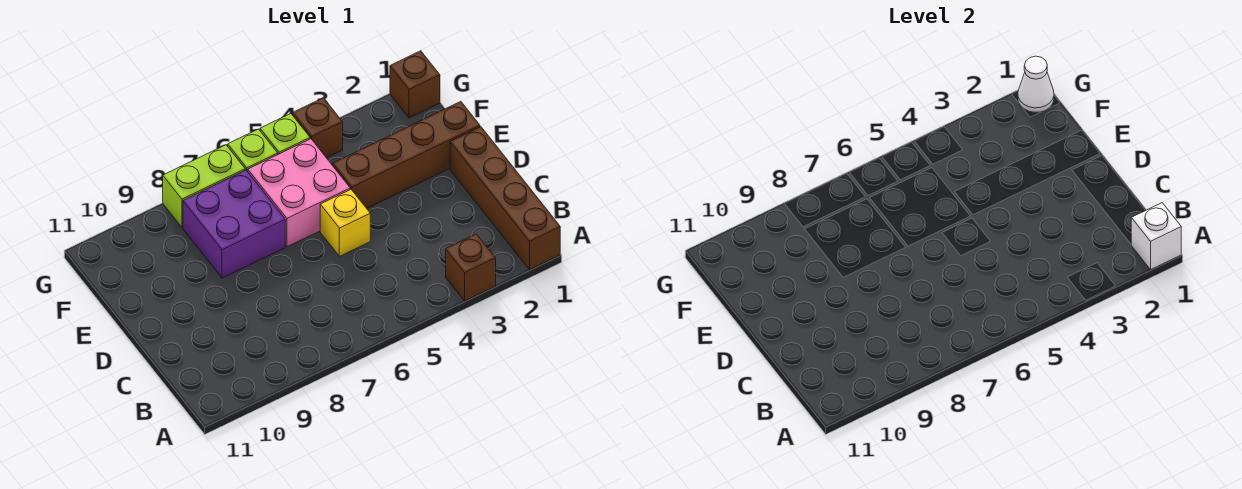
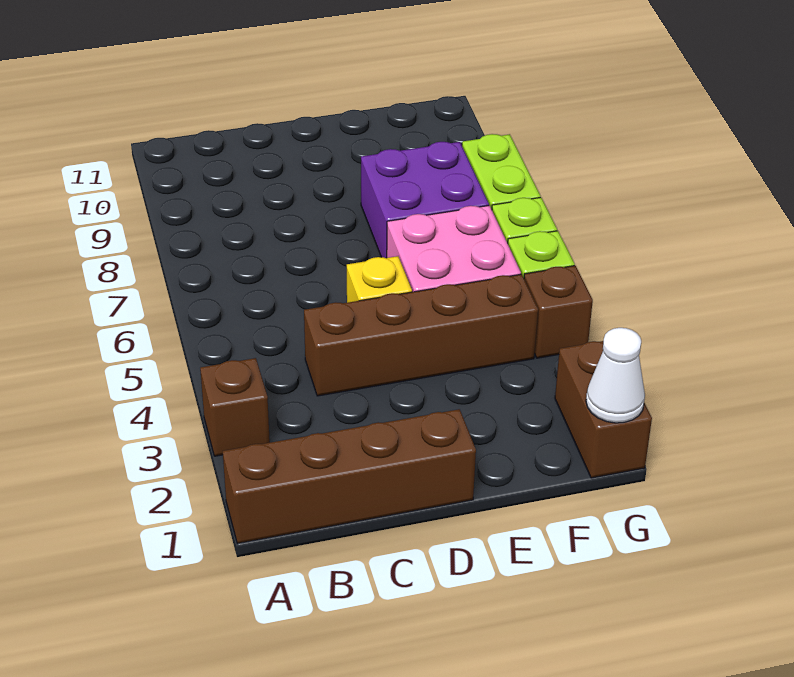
white brick A1 level 2 -> none
brown brick E1:E4 level 1 -> brown brick C4:F4 level 1
brown brick G1 level 1 -> brown brick G1:G2 level 1

